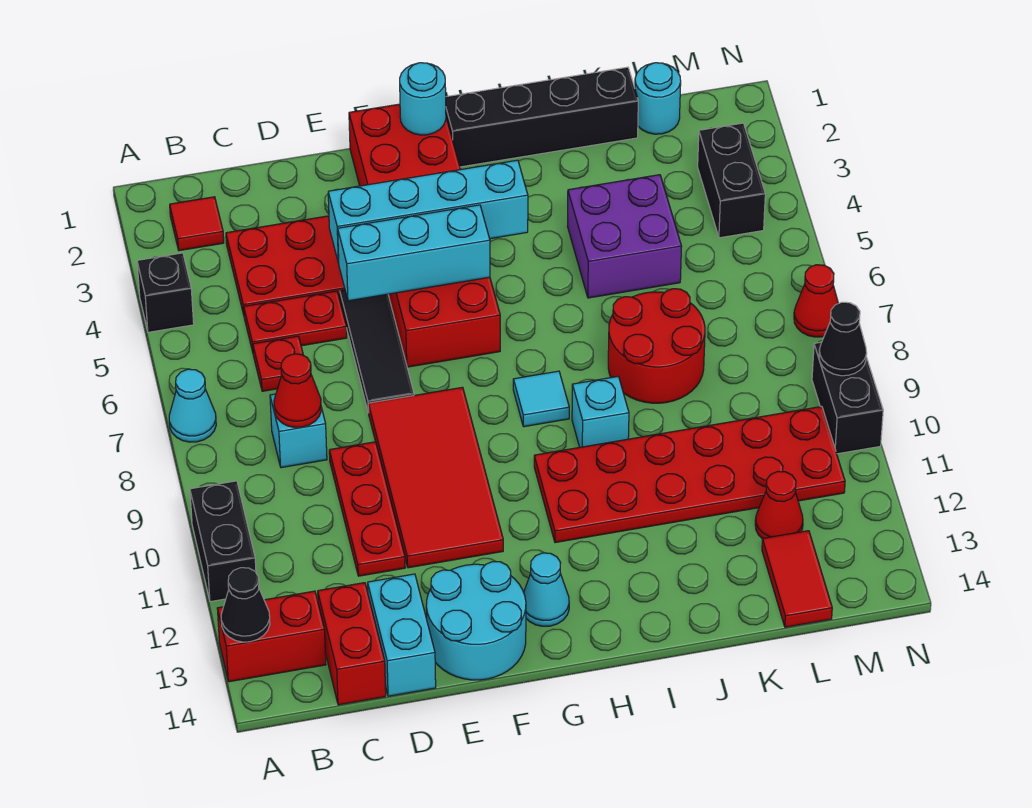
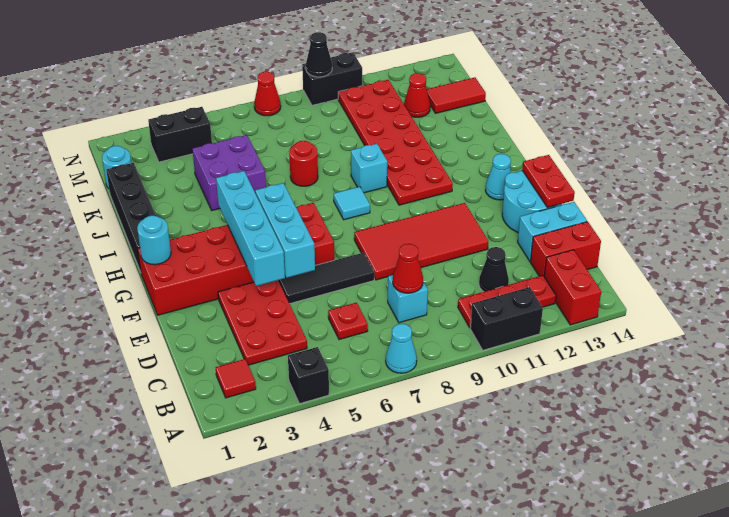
black cone A13 level 2 -> black cone C11 level 1
red plate C5:D5 level 1 -> red plate E14:F14 level 2
red plate D9:D11 level 1 -> red plate B10:B12 level 1
red round brick J7:K8 level 1 -> red round brick J7 level 1

